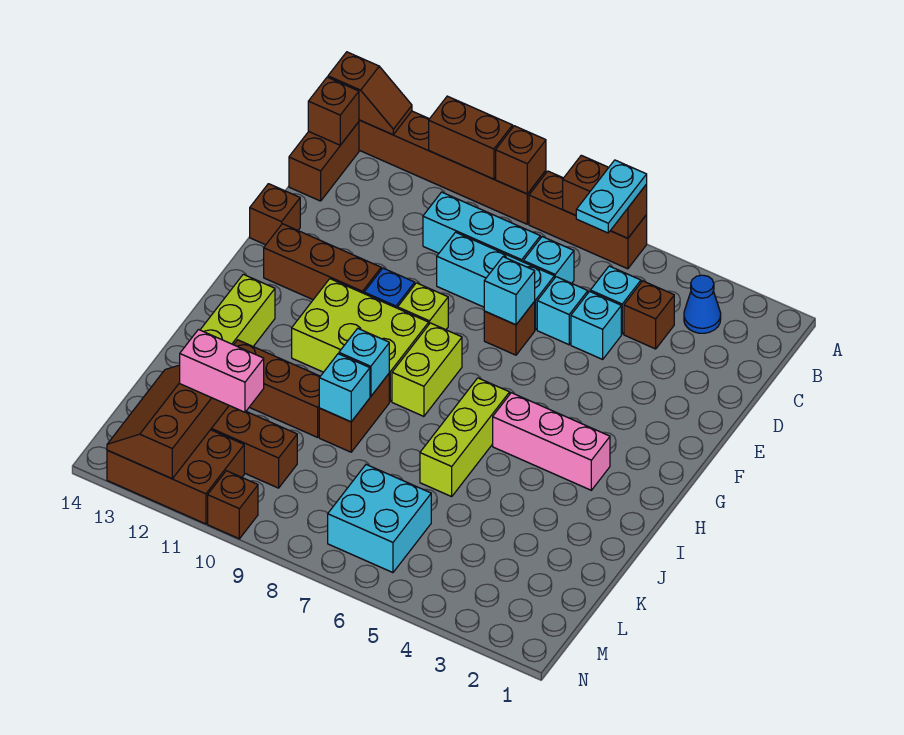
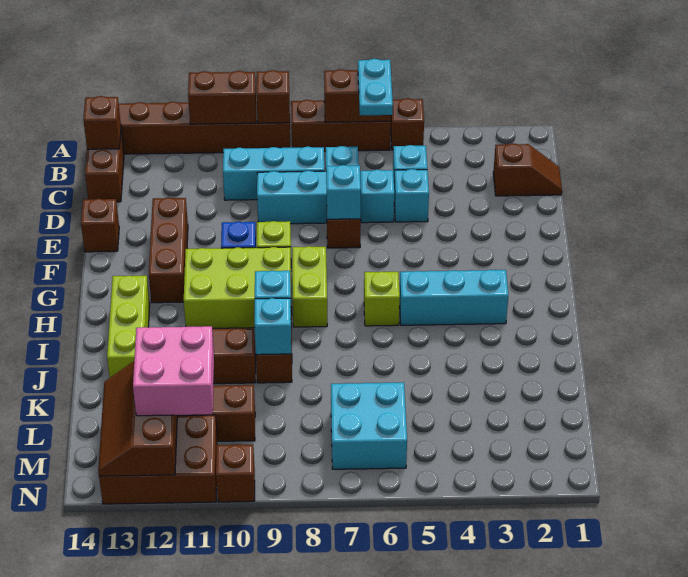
brown slope A13:A14 level 2 top 14 -> brown slope C1:C2 level 1 top 2
blue cone B3 level 1 -> none
brown brick C4 level 1 -> brown brick A5 level 1
brown brick F11:F13 level 1 -> brown brick E12:G12 level 1
pink brick H3:H5 level 1 -> cyan brick H3:H5 level 1
lime brick H6:J6 level 1 -> lime brick H6 level 1
pink brick L11:L12 level 3 -> pink brick L11:M12 level 3

